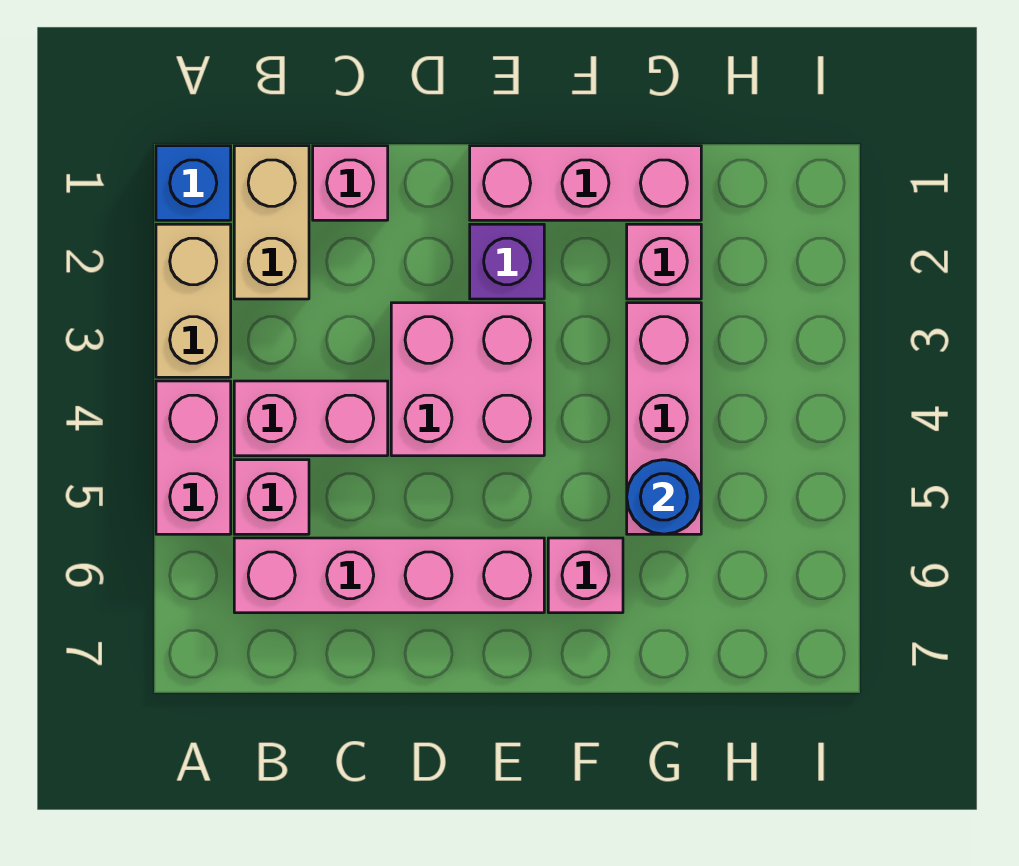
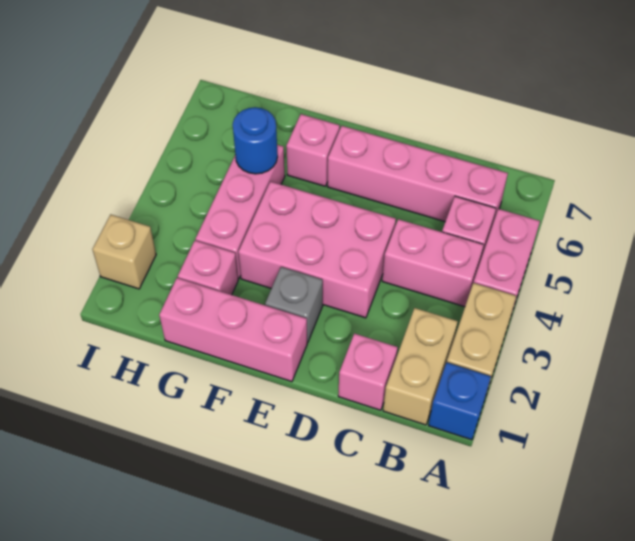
pink brick D3:E4 level 1 -> pink brick D3:F4 level 1
purple brick E2 level 1 -> grey brick E2 level 1
none -> tan brick I2 level 1

